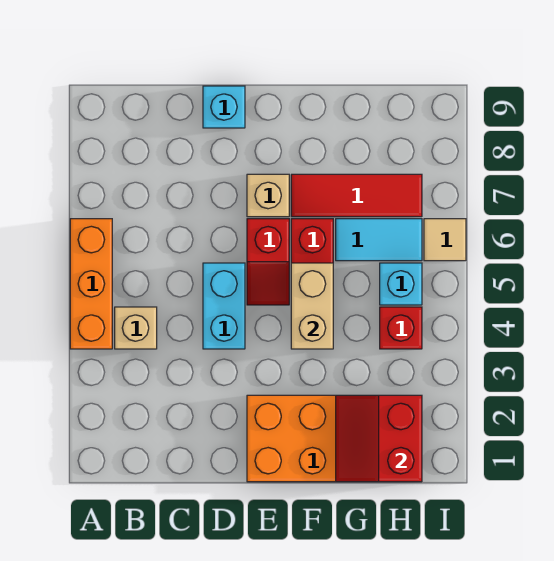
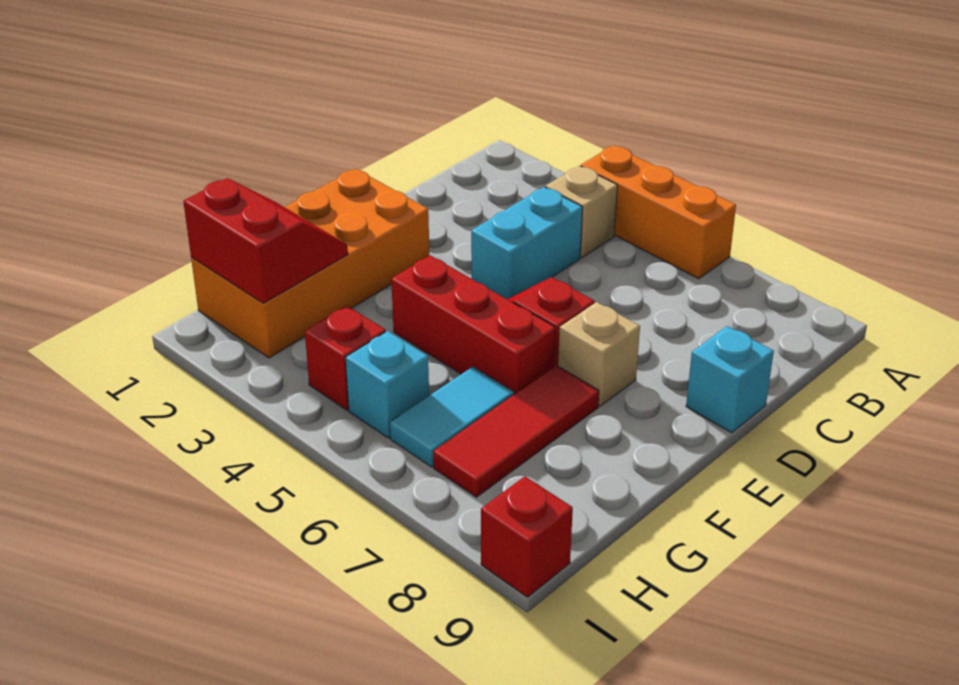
cyan brick D4:D5 level 1 -> cyan brick C4:D4 level 1
tan brick F4:F5 level 2 -> none
tan tile I6 level 1 -> none
none -> red brick I9 level 1

